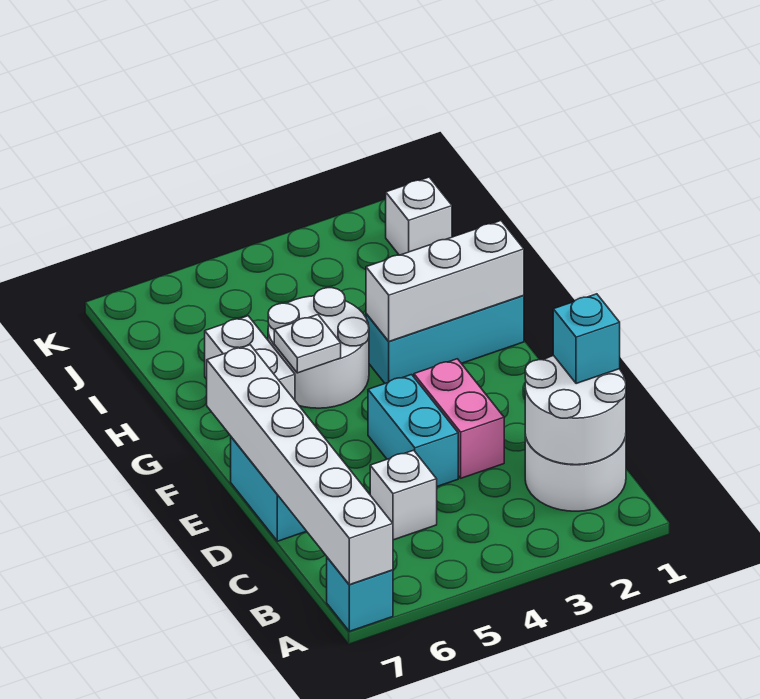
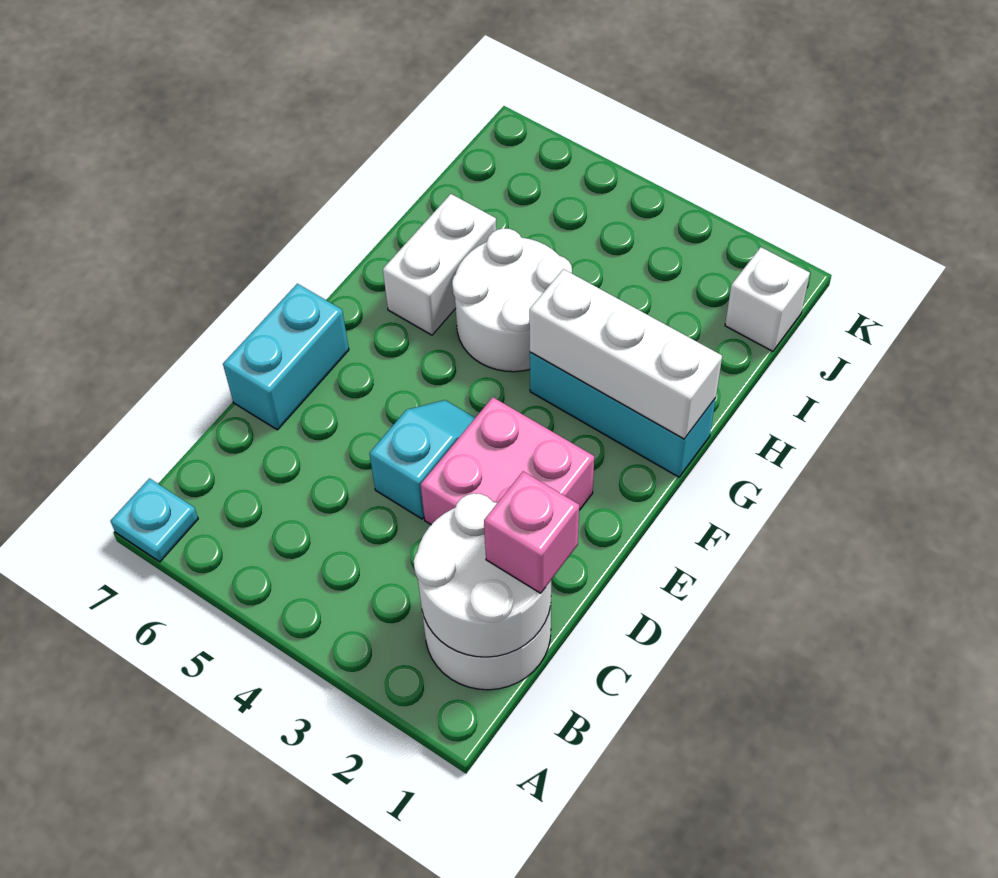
cyan brick A7 level 1 -> cyan plate A7 level 1
white brick A7:F7 level 2 -> none
cyan brick C1 level 3 -> pink brick C1 level 3
white brick C5 level 1 -> none
pink brick D3:E3 level 1 -> pink brick D2:E3 level 1
cyan brick D4:E4 level 1 -> cyan slope D4:E4 level 1 top D
white plate G5 level 2 -> none

